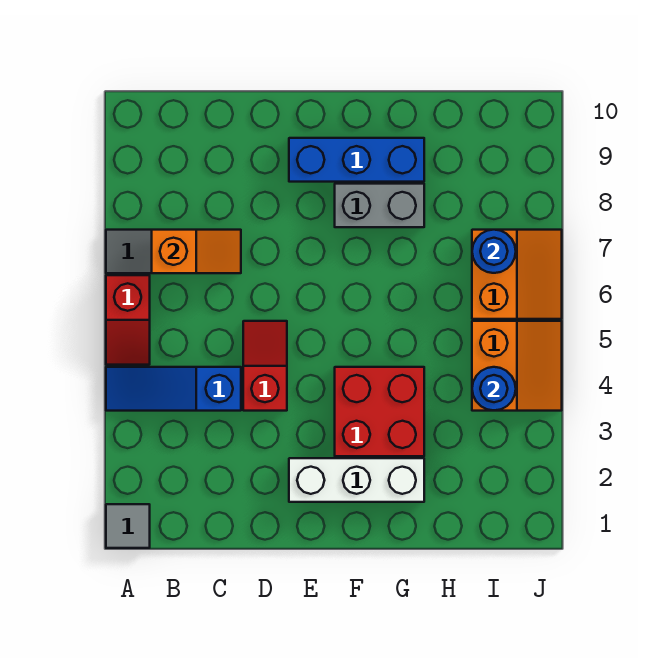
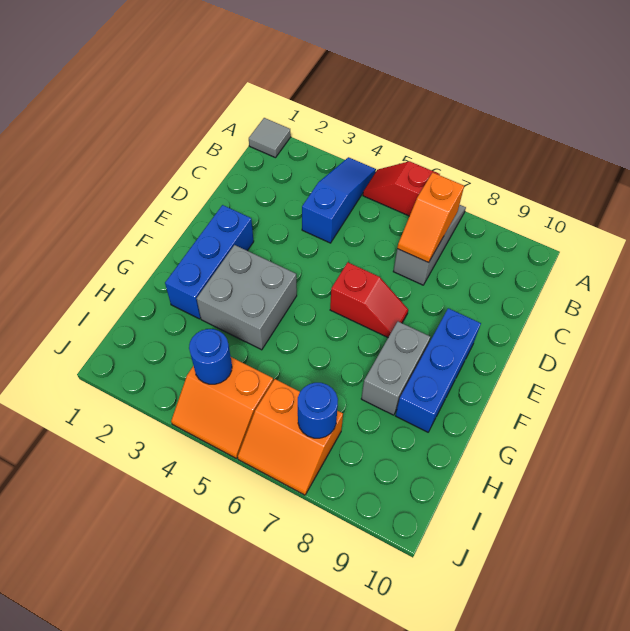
red slope D4:D5 level 1 top 4 -> red slope E6:E7 level 1 top 6
white brick E2:G2 level 1 -> blue brick E2:G2 level 1
red brick F3:G4 level 1 -> grey brick F3:G4 level 1

